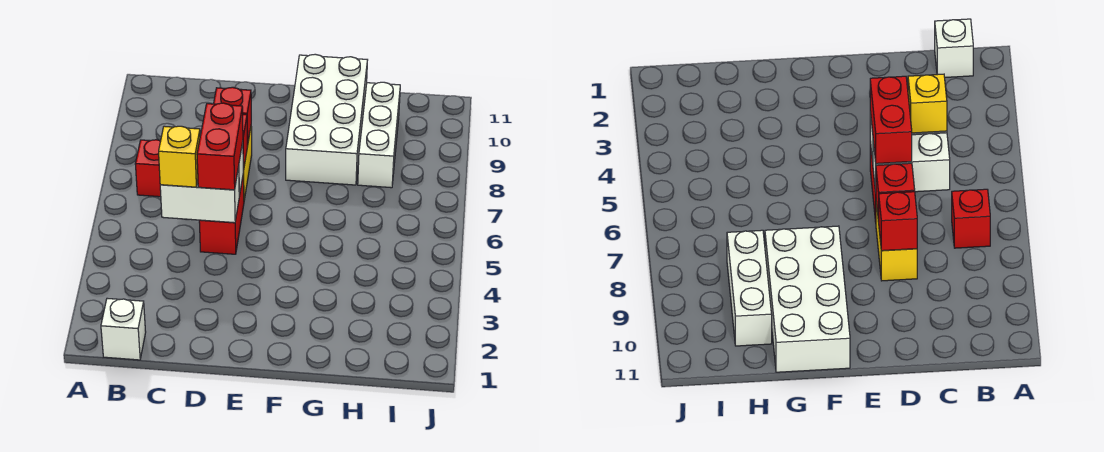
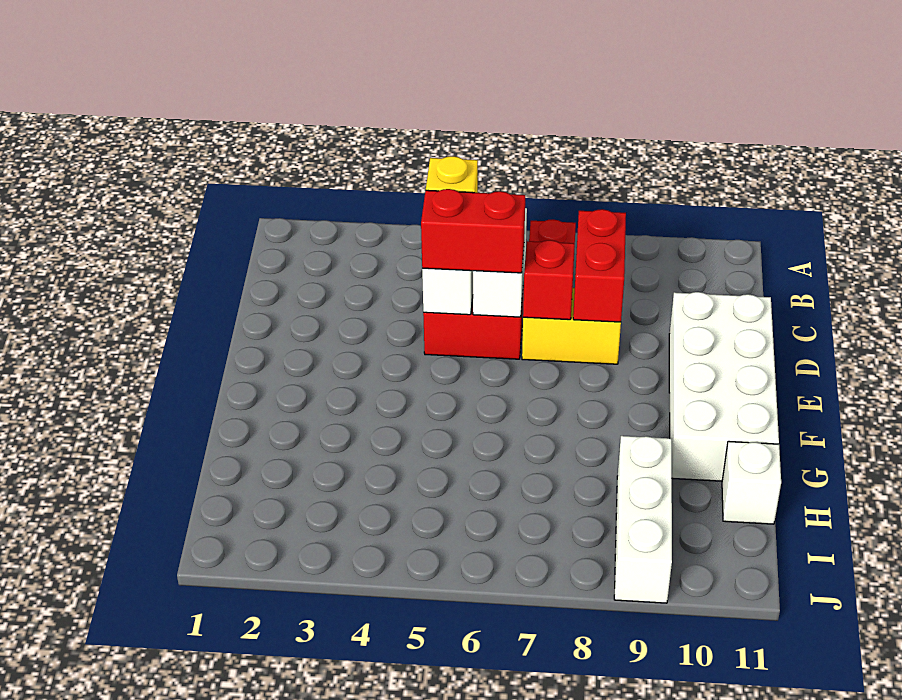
white brick B1 level 1 -> white brick H11 level 1
red brick D8 level 2 -> red brick C8:D8 level 2
white brick F8:G11 level 1 -> white brick D10:G11 level 1
white brick H8:H10 level 1 -> white brick H9:J9 level 1

